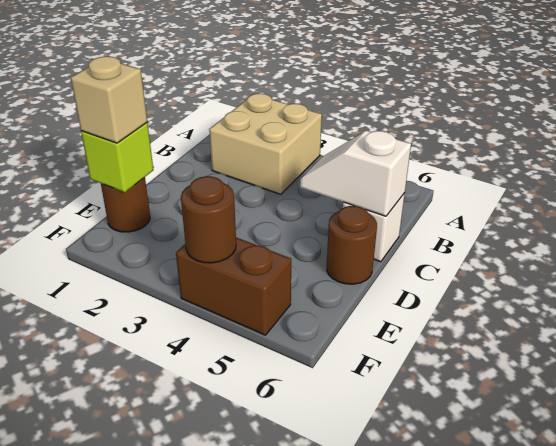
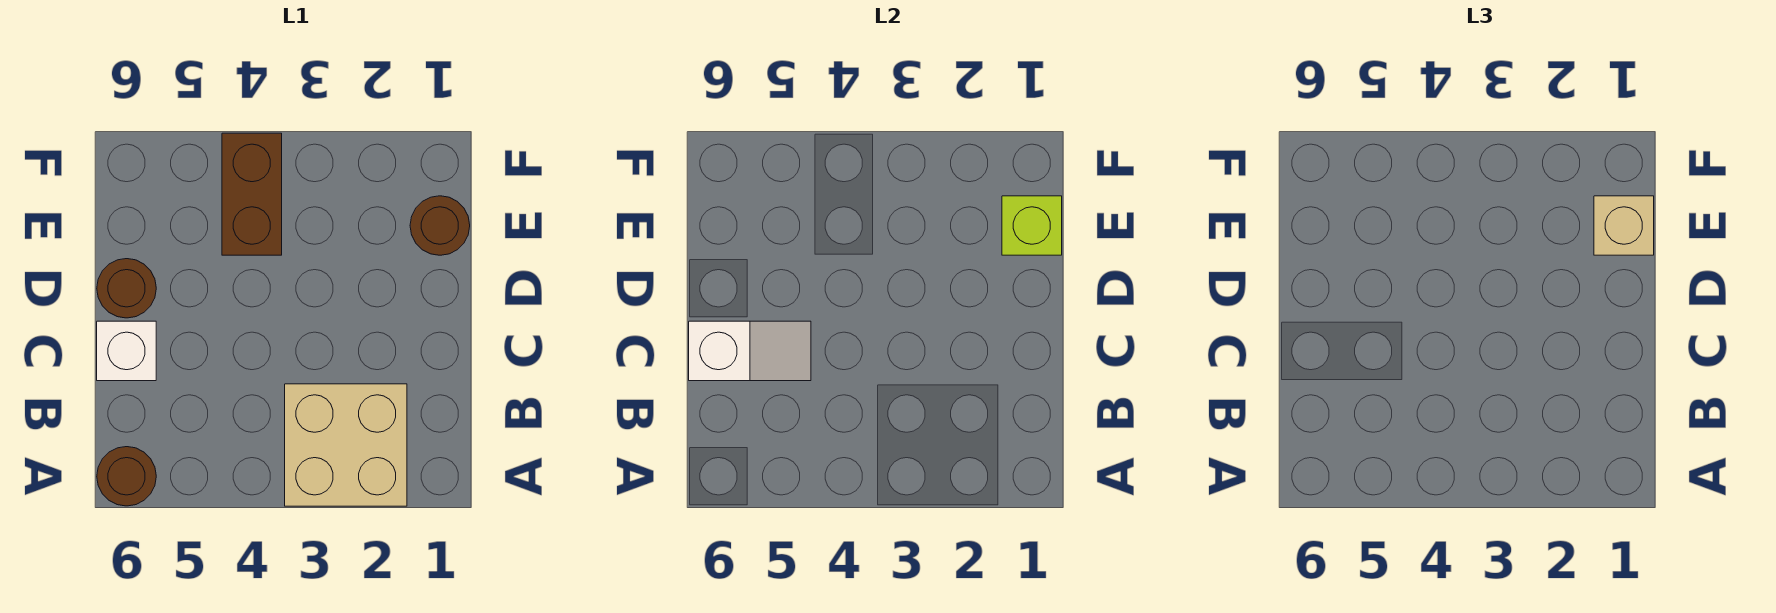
brown brick F4:F5 level 1 -> brown brick E4:F4 level 1
brown round brick F4 level 2 -> brown round brick A6 level 1

